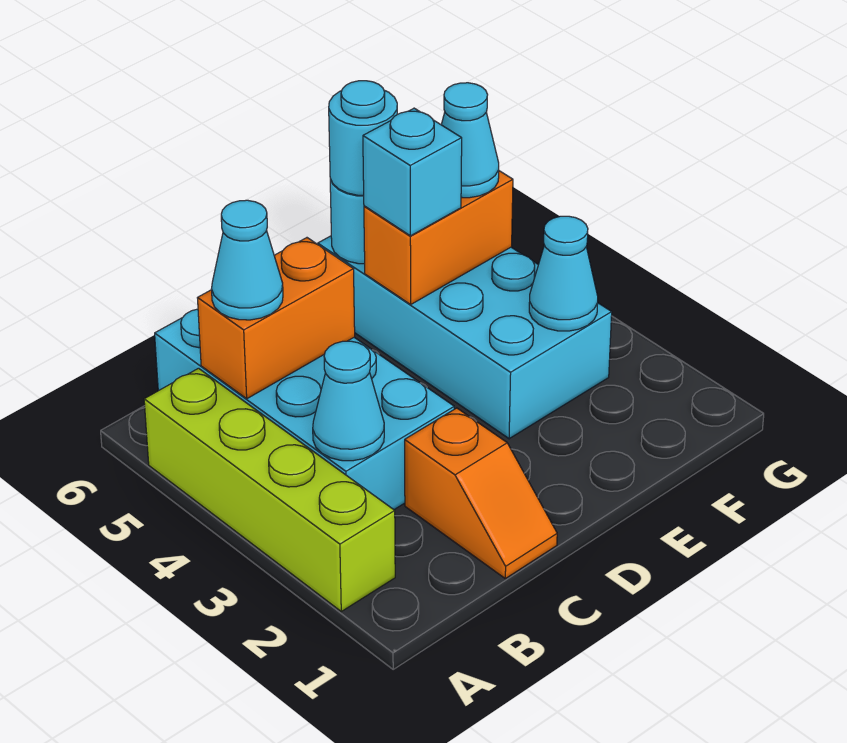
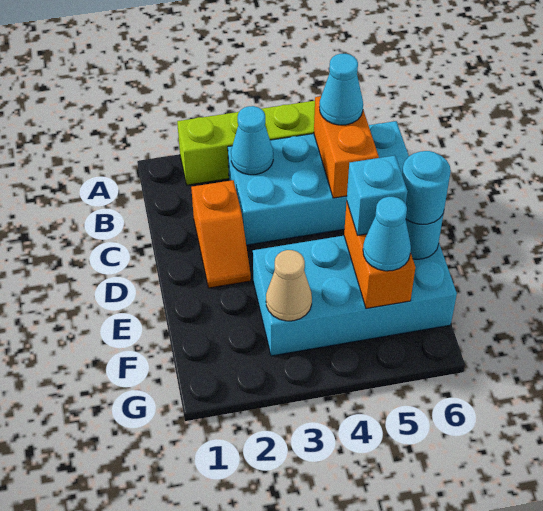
orange slope C1:C2 level 1 top 2 -> orange slope C2:D2 level 1 top C
cyan cone F3 level 2 -> tan cone F3 level 2

